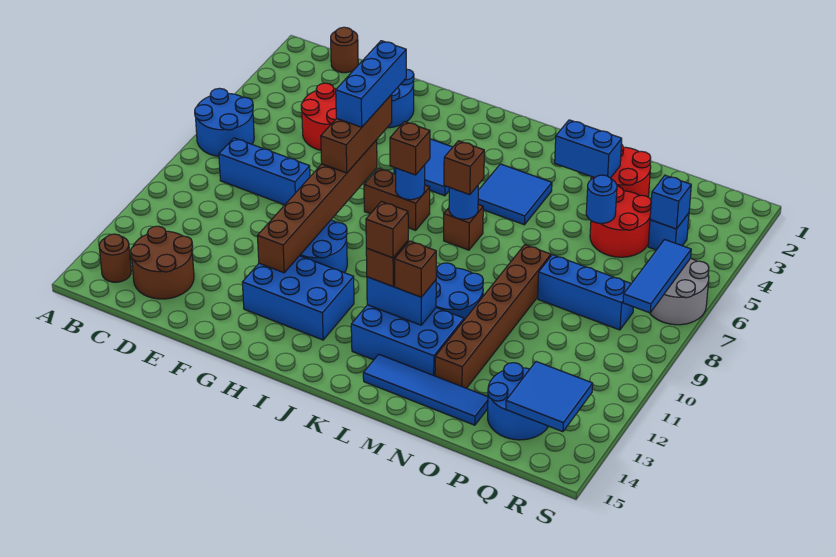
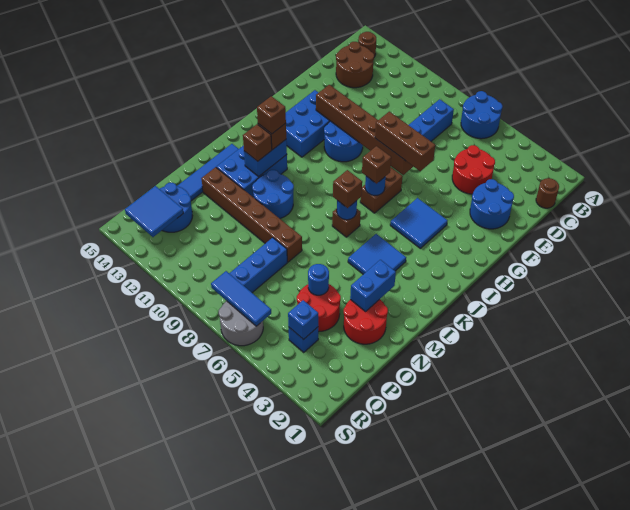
blue brick G5:G7 level 4 -> none

